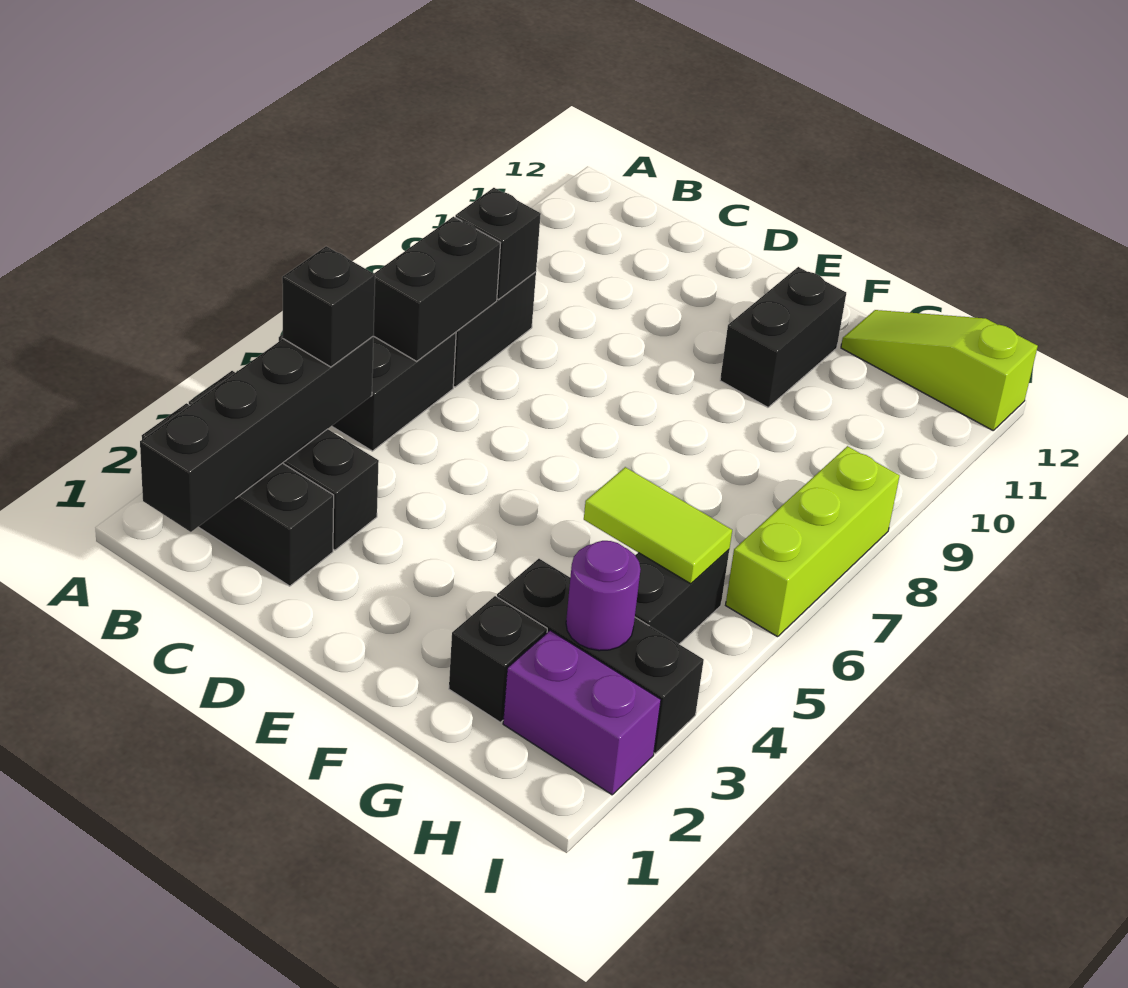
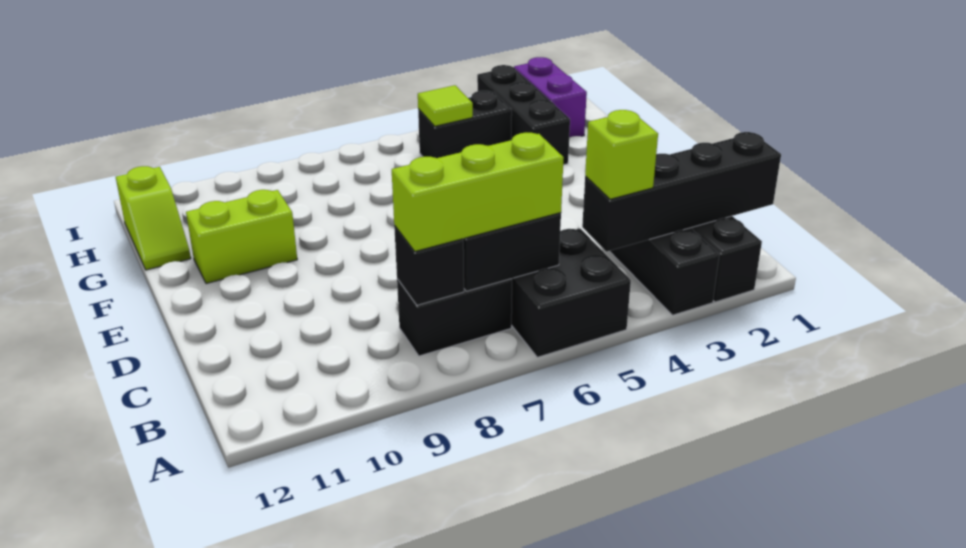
black brick B4 level 3 -> lime brick B4 level 3
black brick F10:F11 level 1 -> lime brick F10:F11 level 1
black brick G2 level 1 -> none
lime tile G5:H5 level 2 -> lime tile H5 level 2
lime slope G12:I12 level 1 top I -> lime slope G12:H12 level 1 top H
purple round brick H3 level 2 -> none
lime brick I6:I8 level 1 -> lime brick B6:B8 level 3

